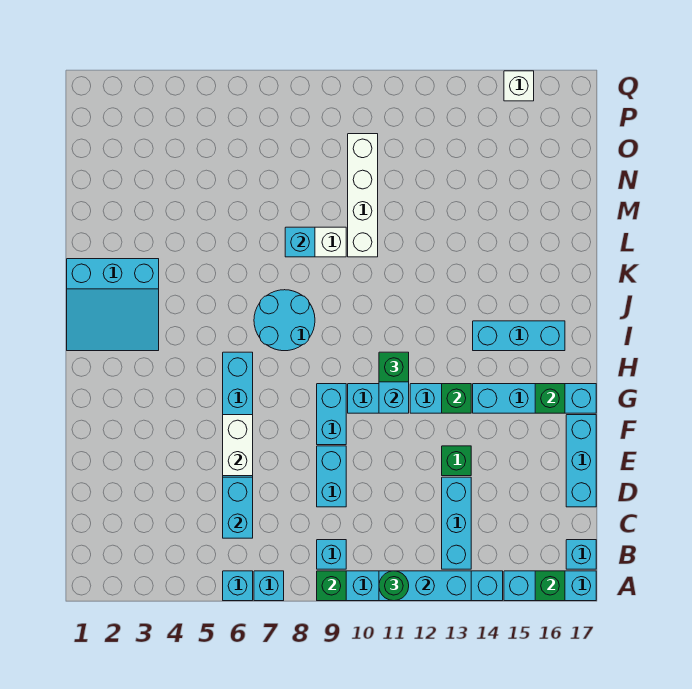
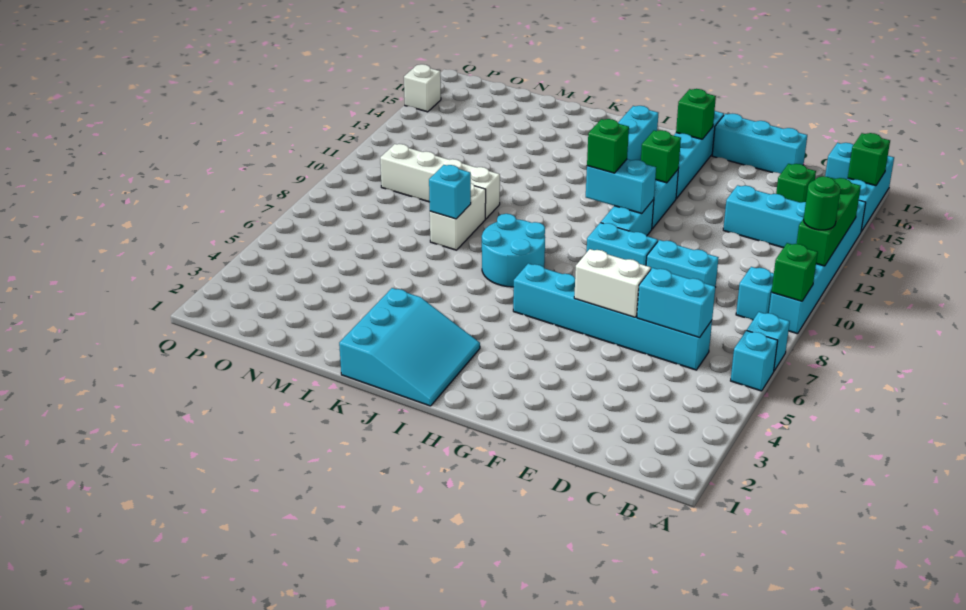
cyan brick A11:A13 level 2 -> green brick A11:A13 level 2
green brick E13 level 1 -> green brick C15 level 1

